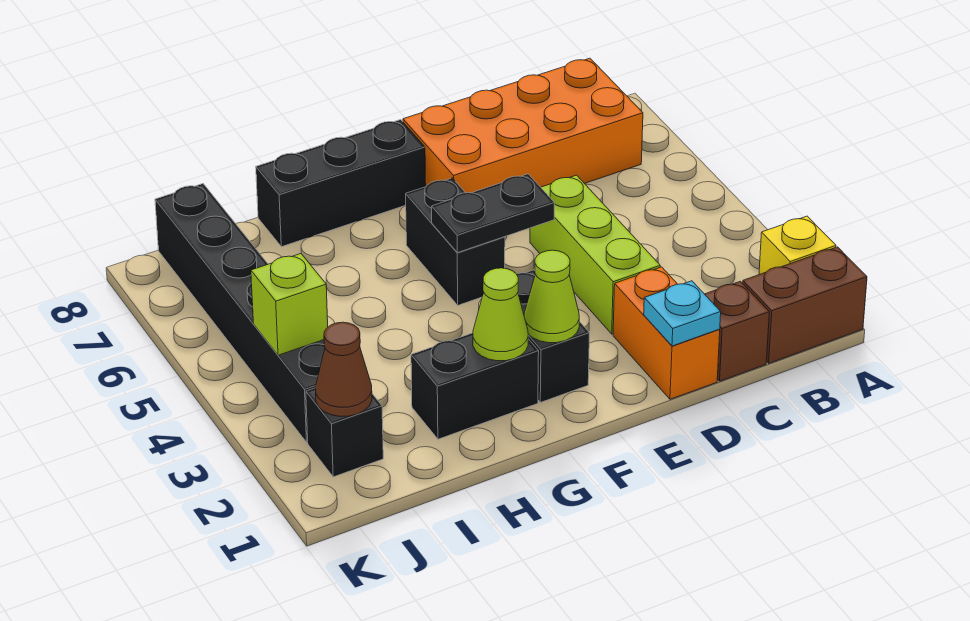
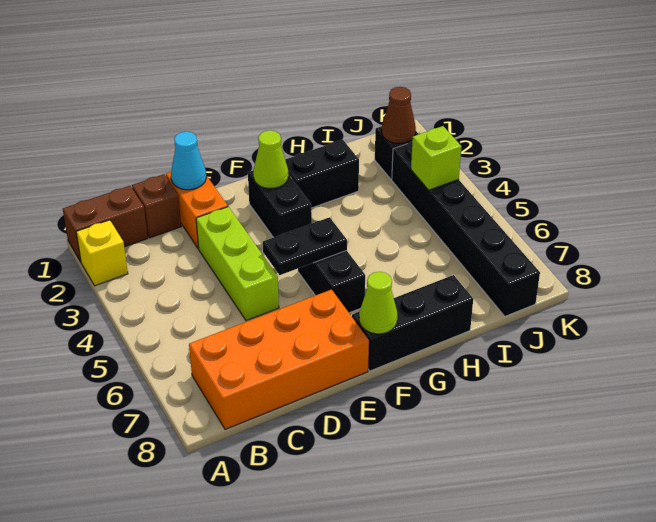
cyan plate D1 level 2 -> cyan cone D1 level 2
lime cone G2 level 2 -> lime cone F8 level 2

